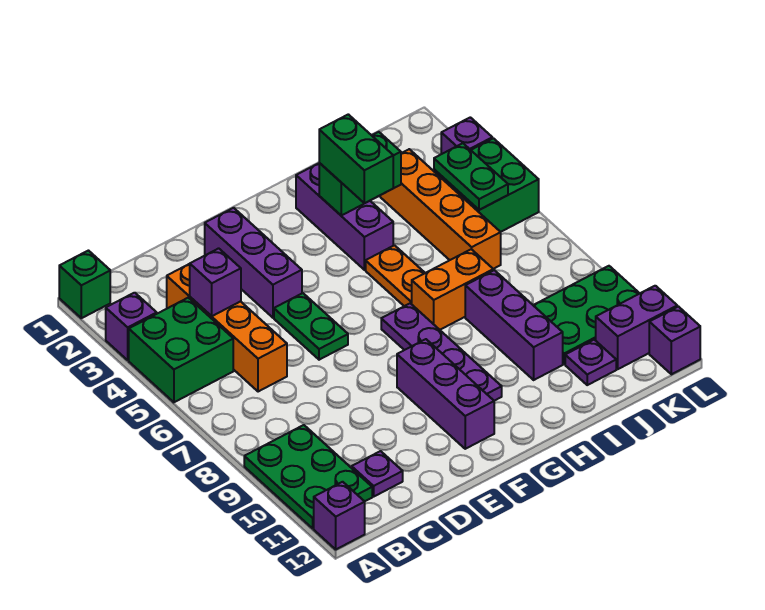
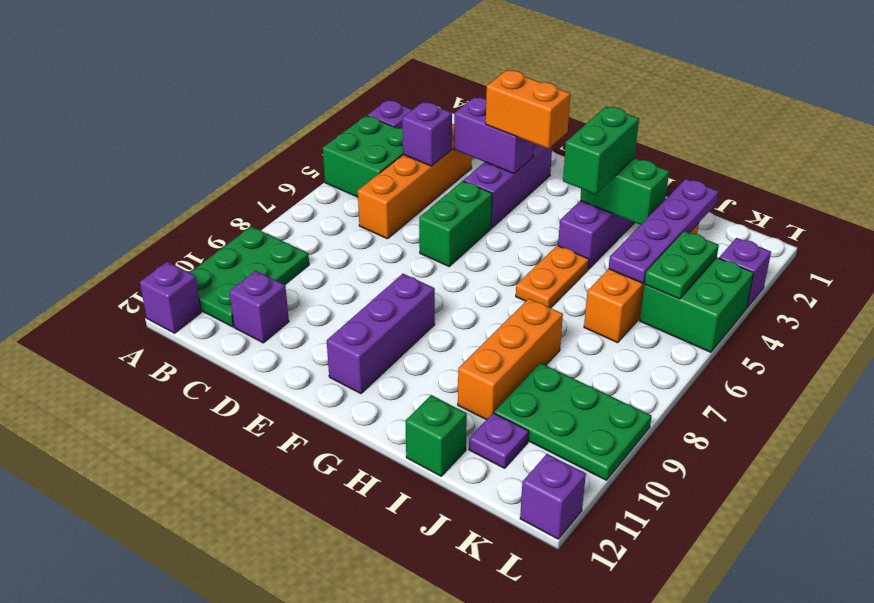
green brick A1 level 1 -> green brick I12 level 1
purple plate C11 level 1 -> purple brick C11 level 1
green plate E5:E6 level 1 -> green brick E5:E6 level 1
purple plate G7:G10 level 1 -> purple plate J2:J5 level 2
orange brick H7:I7 level 1 -> orange brick E3:F3 level 3
purple brick I8:I10 level 1 -> orange brick I8:I10 level 1
purple brick K11:L11 level 1 -> purple brick D3:E3 level 2

